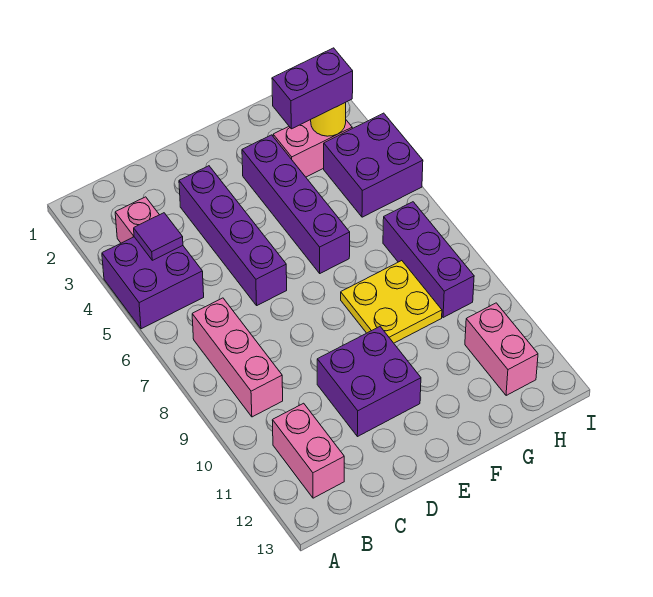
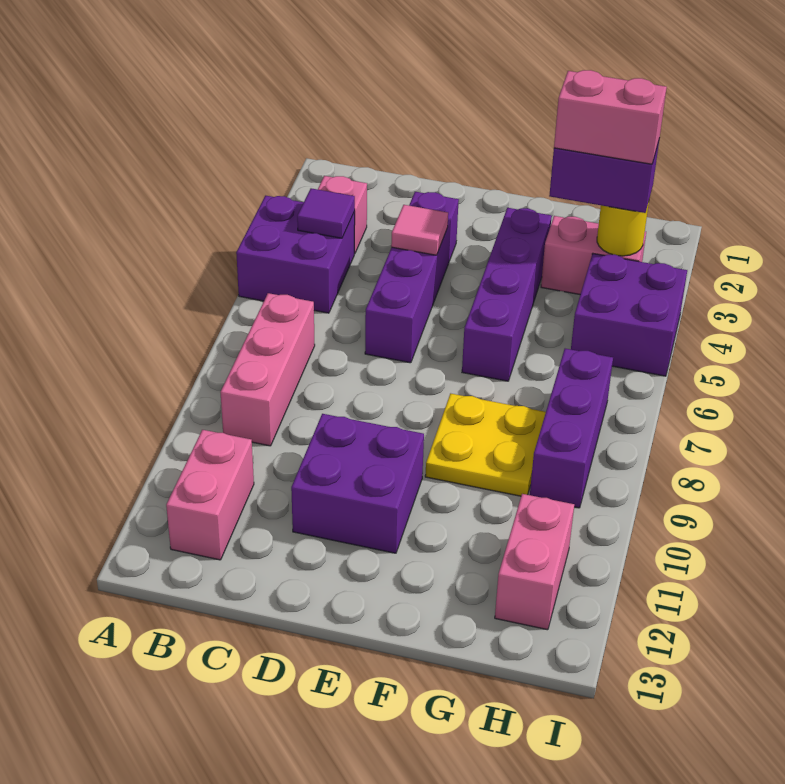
none -> pink tile D4 level 2
none -> pink brick G3:H3 level 4

